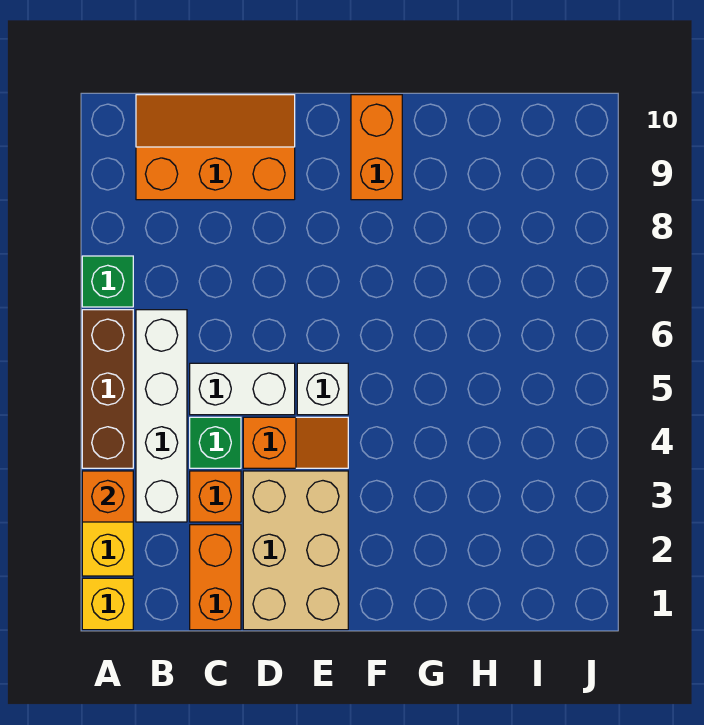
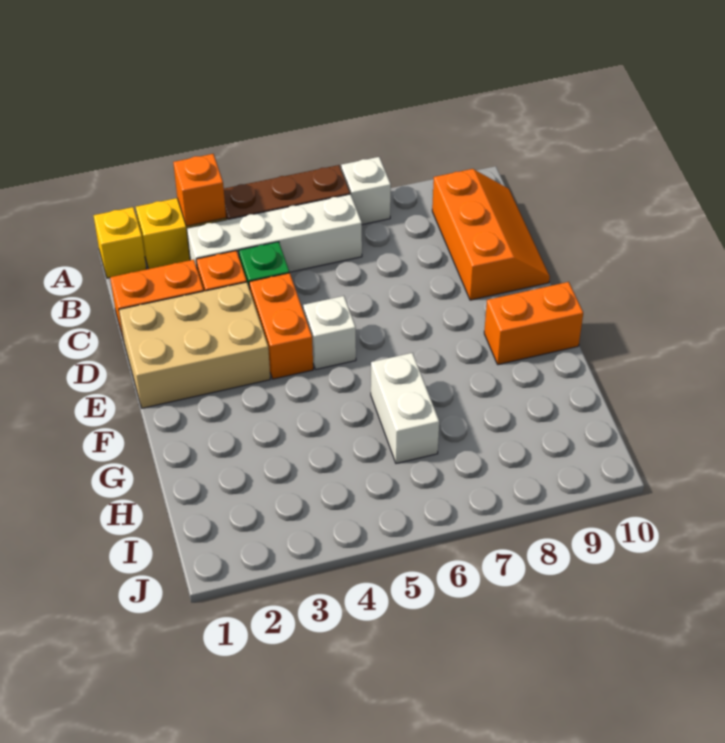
green brick A7 level 1 -> white brick A7 level 1
white brick C5:D5 level 1 -> white brick G6:H6 level 1
orange slope D4:E4 level 1 top D -> orange brick D4:E4 level 1

